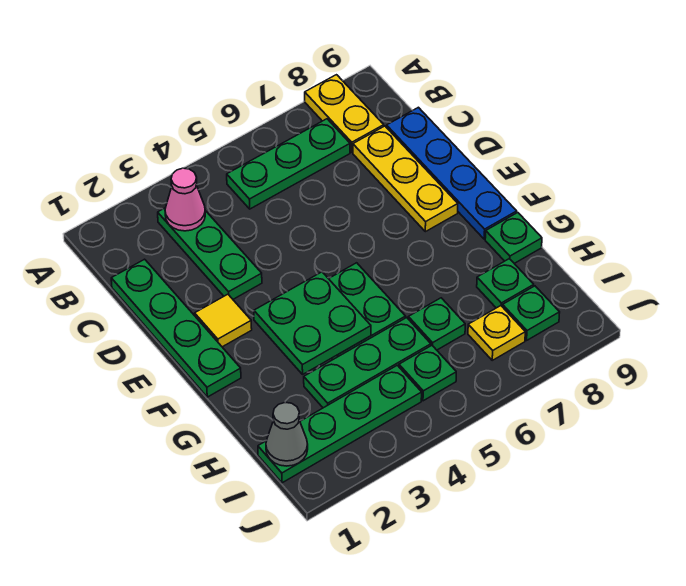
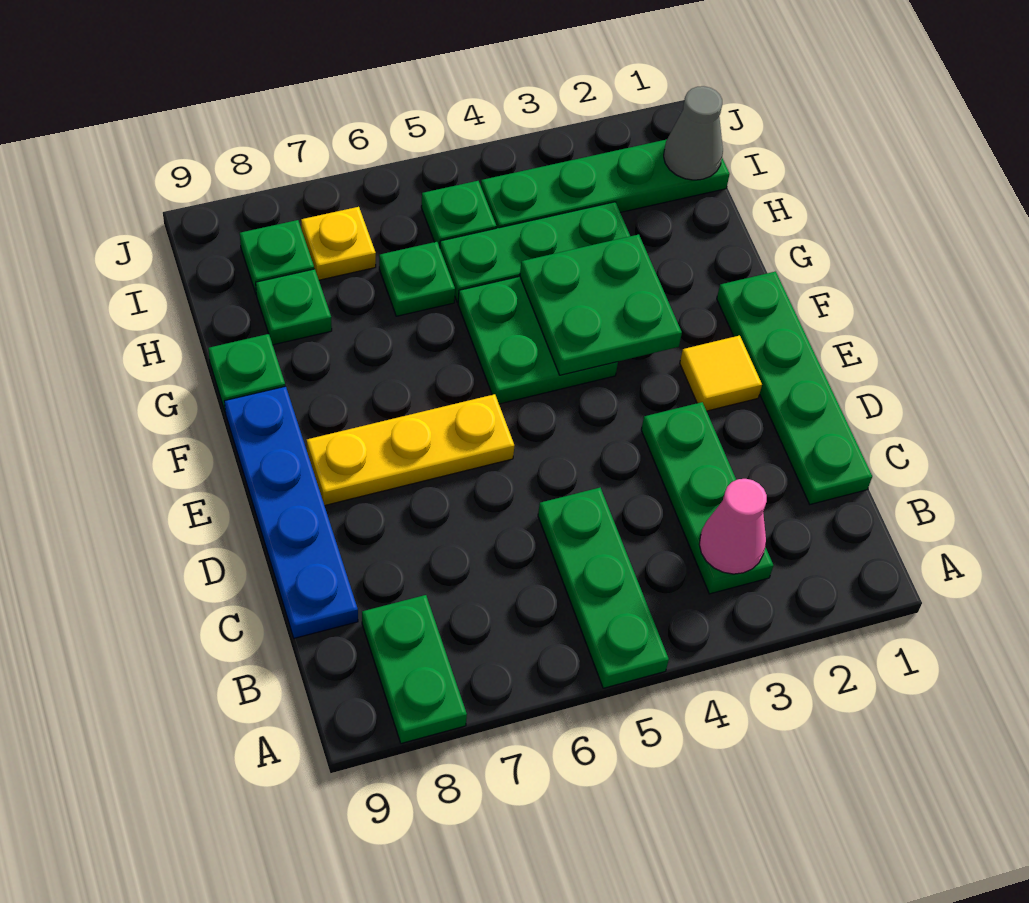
yellow plate A8:B8 level 1 -> green plate A8:B8 level 1
green plate B5:B7 level 1 -> green plate A5:C5 level 1
yellow plate C8:E8 level 1 -> yellow plate E6:E8 level 1

